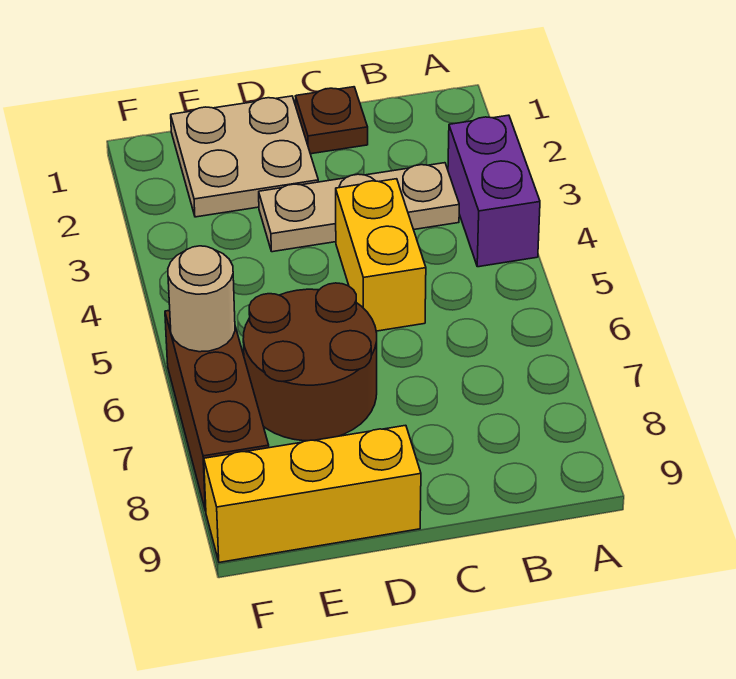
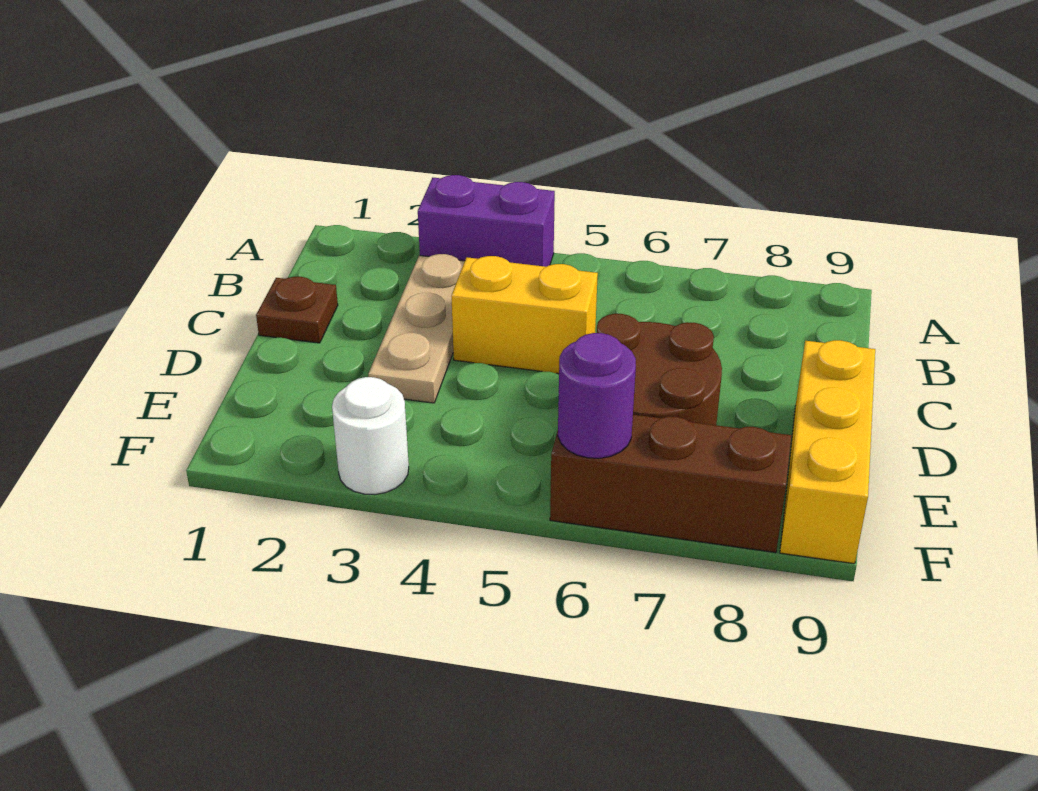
tan plate D1:E2 level 1 -> none
none -> white round brick F3 level 1
tan round brick F6 level 2 -> purple round brick F6 level 2

